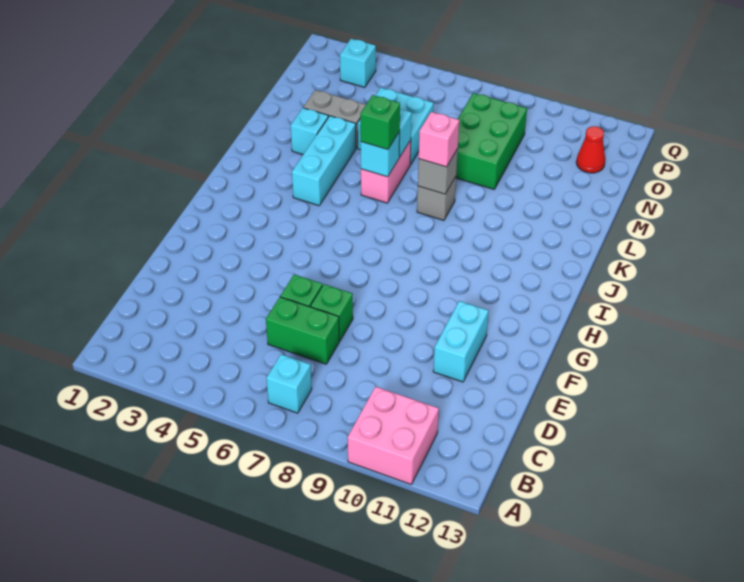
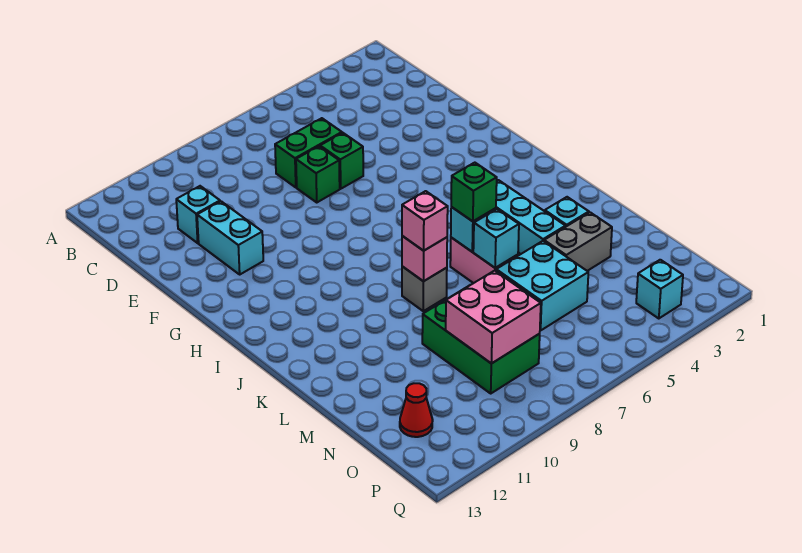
pink brick A10:B11 level 1 -> pink brick N8:O9 level 2
cyan brick B7 level 1 -> cyan brick D11 level 1
grey brick K8 level 2 -> pink brick K8 level 2

